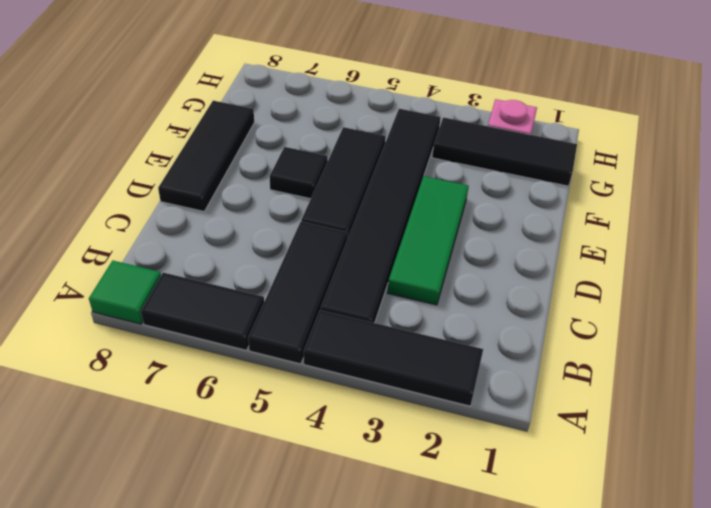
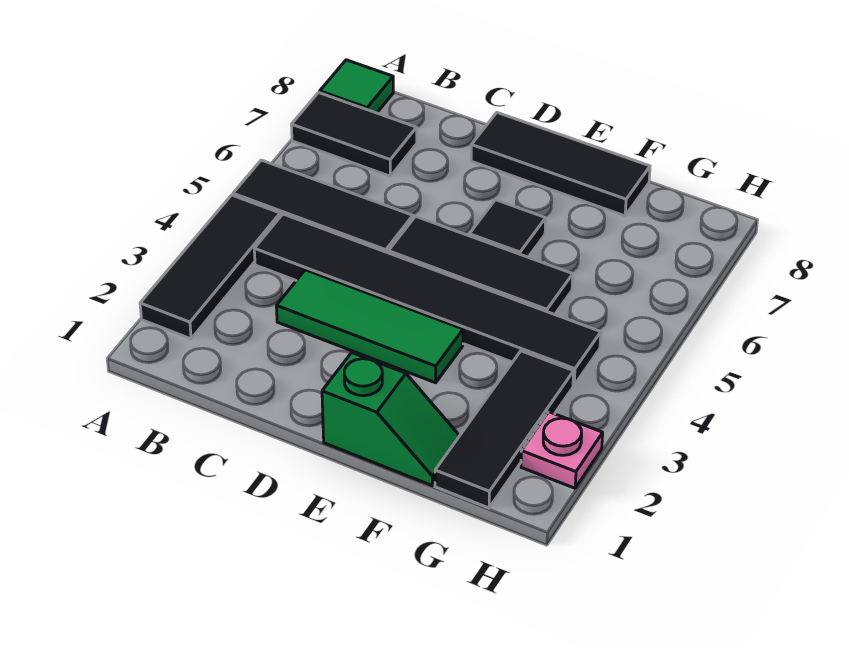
black tile A6:A7 level 1 -> black tile A7:B7 level 1
none -> green slope E1:F1 level 1 top E

